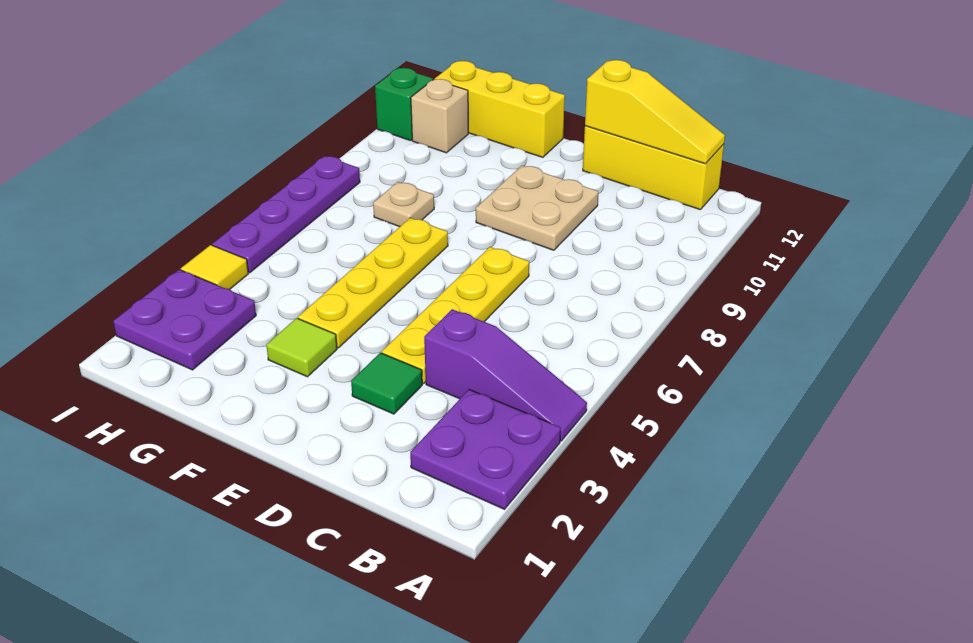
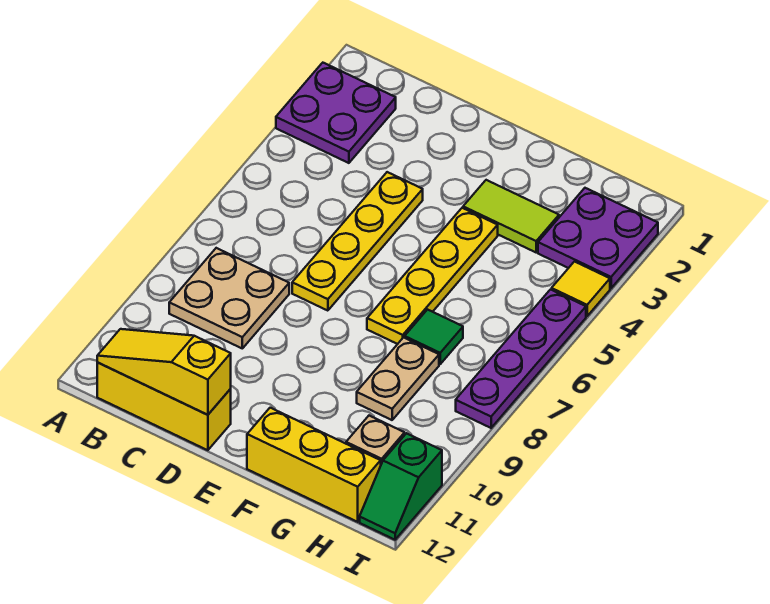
purple slope A4:C4 level 1 top C -> none
green tile D3 level 1 -> green tile G7 level 1
tan plate D9:E10 level 1 -> tan plate B8:C9 level 1
lime tile F3 level 1 -> lime tile F3:G3 level 1
tan plate G8 level 1 -> tan plate G8:G9 level 1

